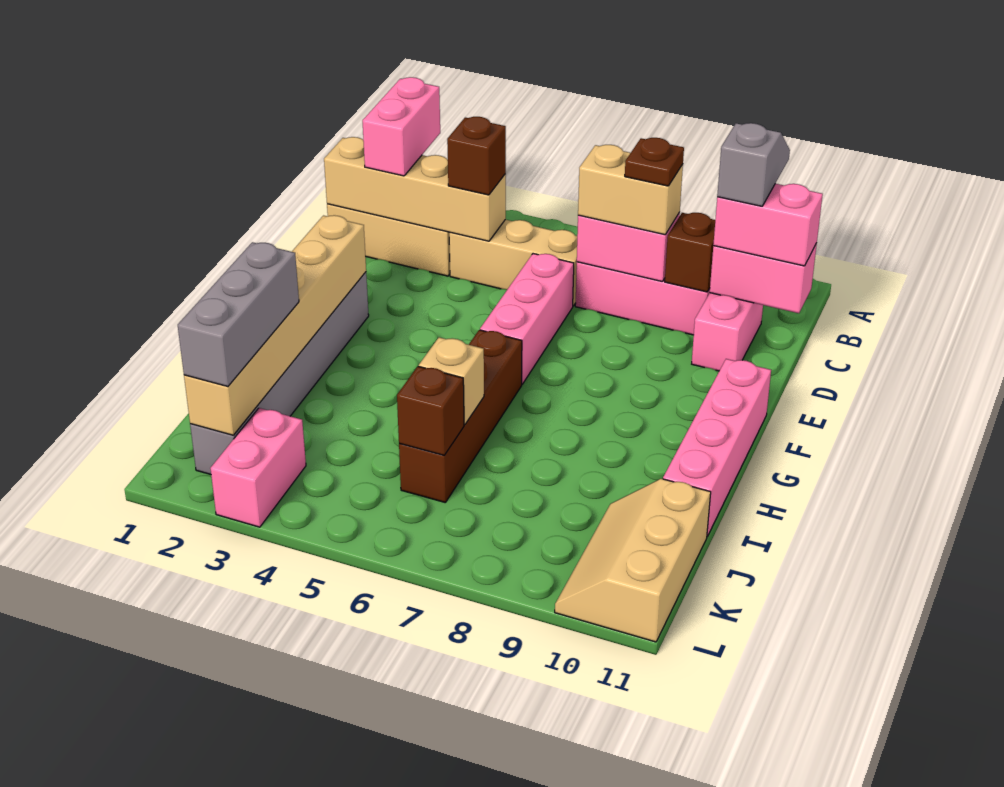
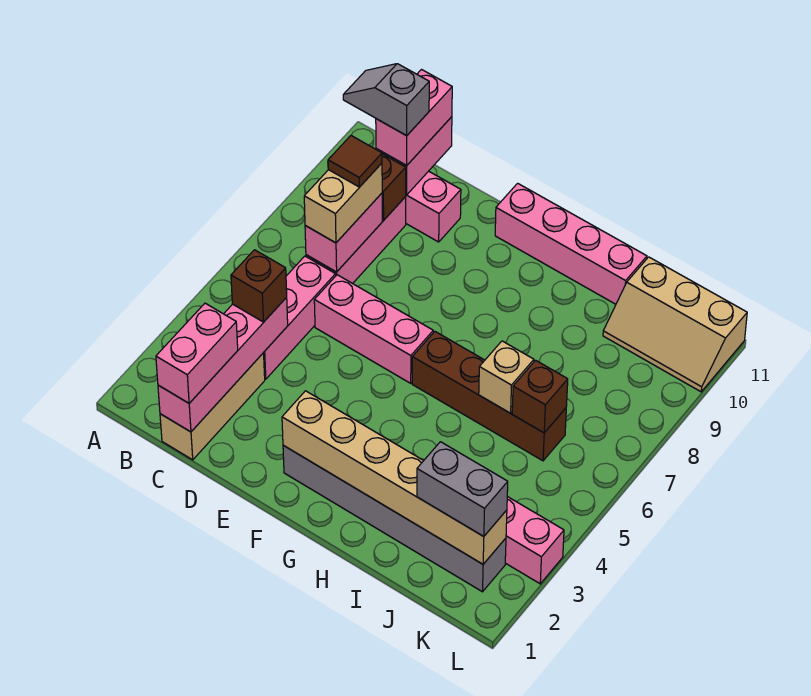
pink brick B2:C2 level 3 -> pink brick C1:C2 level 3
tan brick C1:C4 level 2 -> pink brick C1:C4 level 2
tan brick C4:C6 level 1 -> pink brick C4:C6 level 1
brown plate C8 level 4 -> brown tile C8 level 4
grey brick I2:K2 level 3 -> grey brick J2:K2 level 3

